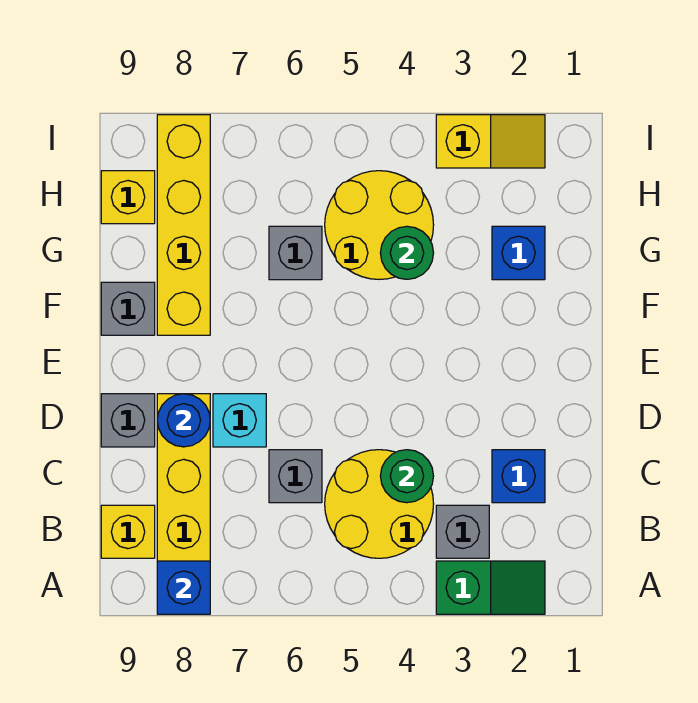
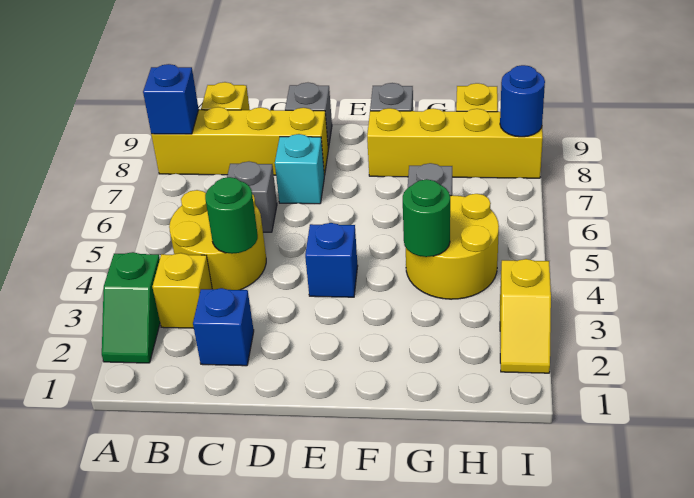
grey brick B3 level 1 -> yellow brick B3 level 1
blue round brick D8 level 2 -> blue round brick I8 level 2
blue brick G2 level 1 -> blue brick E4 level 1

